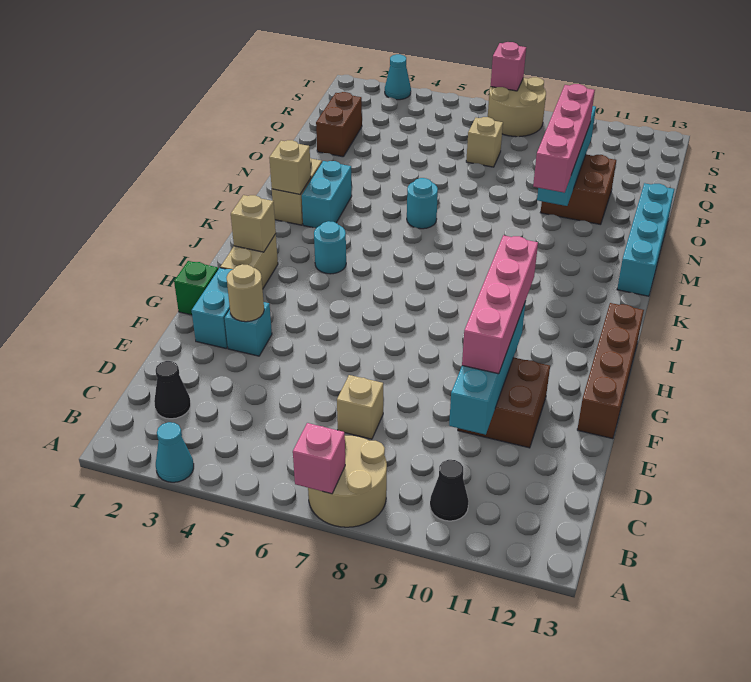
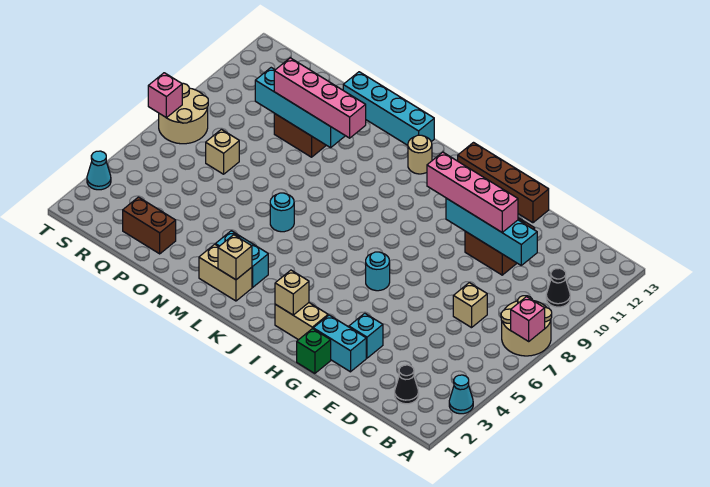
tan round brick F3 level 2 -> tan round brick K12 level 1
cyan round brick J4 level 1 -> cyan round brick H6 level 1

